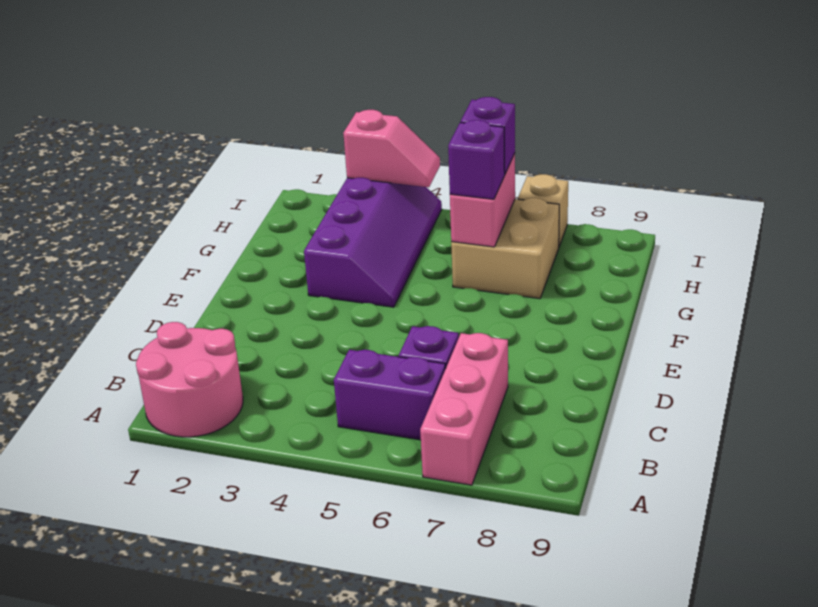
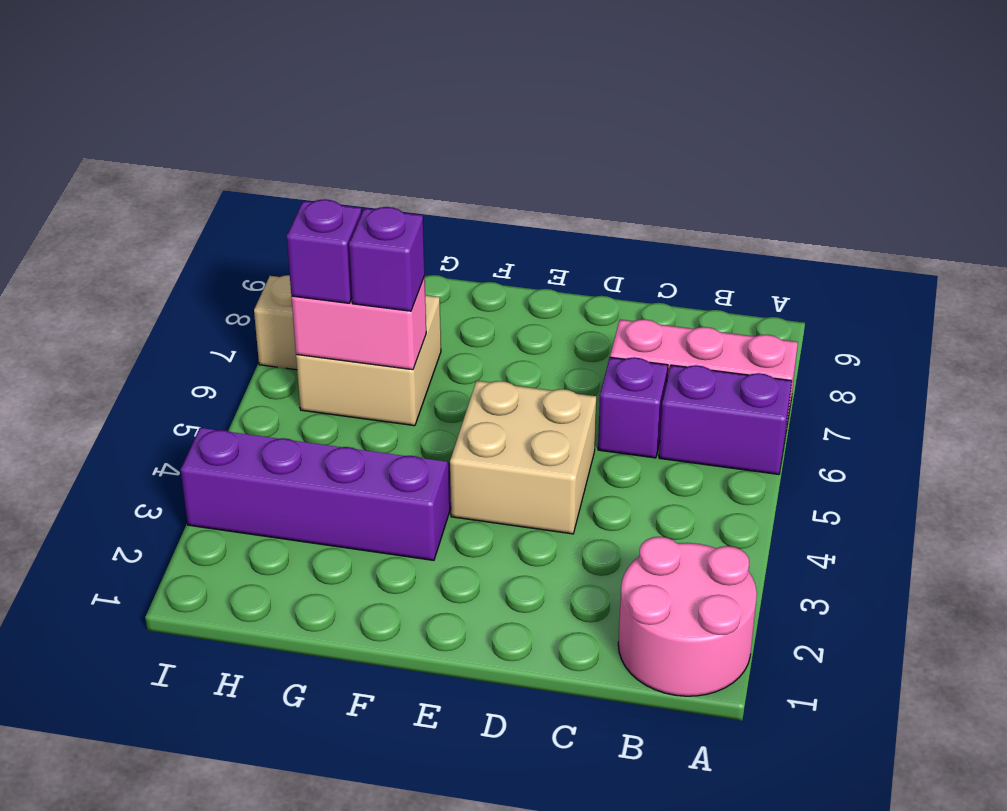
purple brick B5:B6 level 1 -> purple brick A6:B6 level 1
none -> tan brick D4:E5 level 1
pink slope I3:I4 level 2 top 3 -> none

